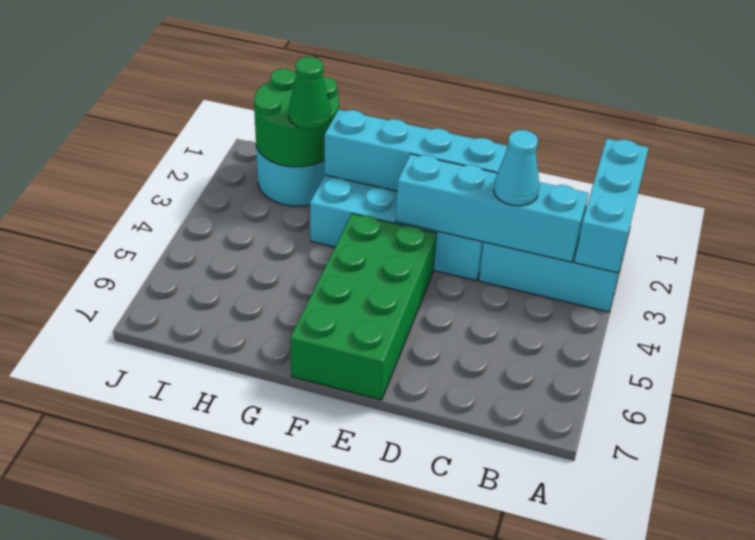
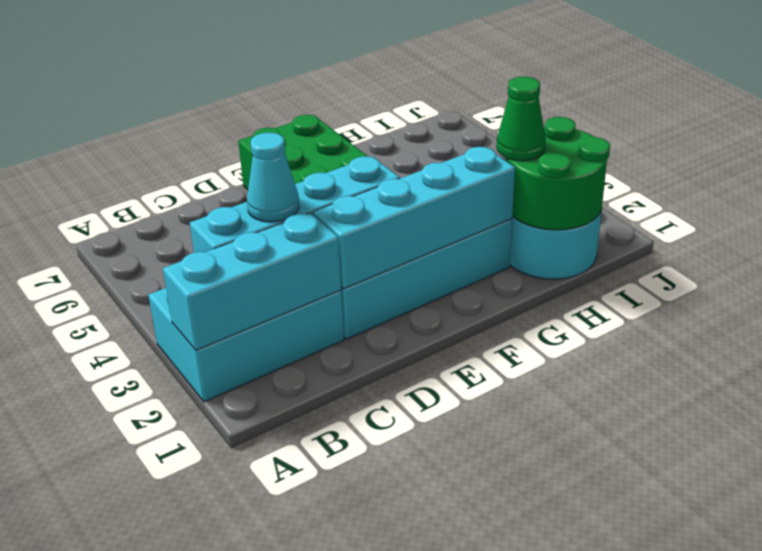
cyan brick A1:A3 level 2 -> cyan brick A2:C2 level 2

